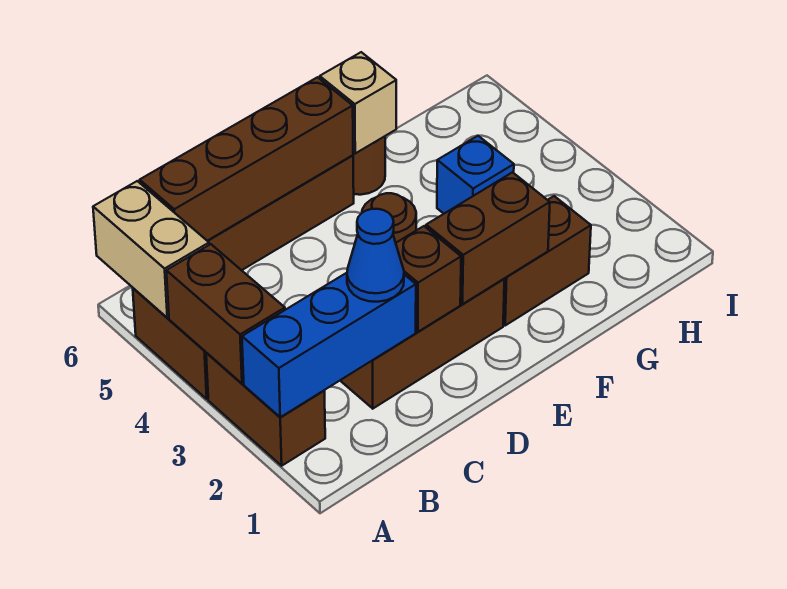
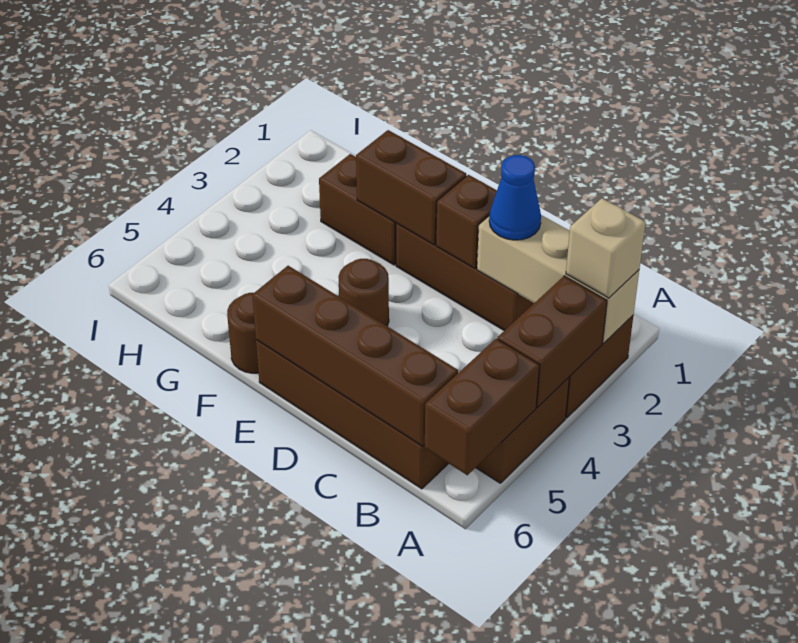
blue brick A2:C2 level 2 -> tan brick A2:C2 level 2
tan brick A5:A6 level 2 -> brown brick A5:A6 level 2
tan brick F6 level 2 -> tan brick A2 level 3
blue brick G4 level 1 -> none

